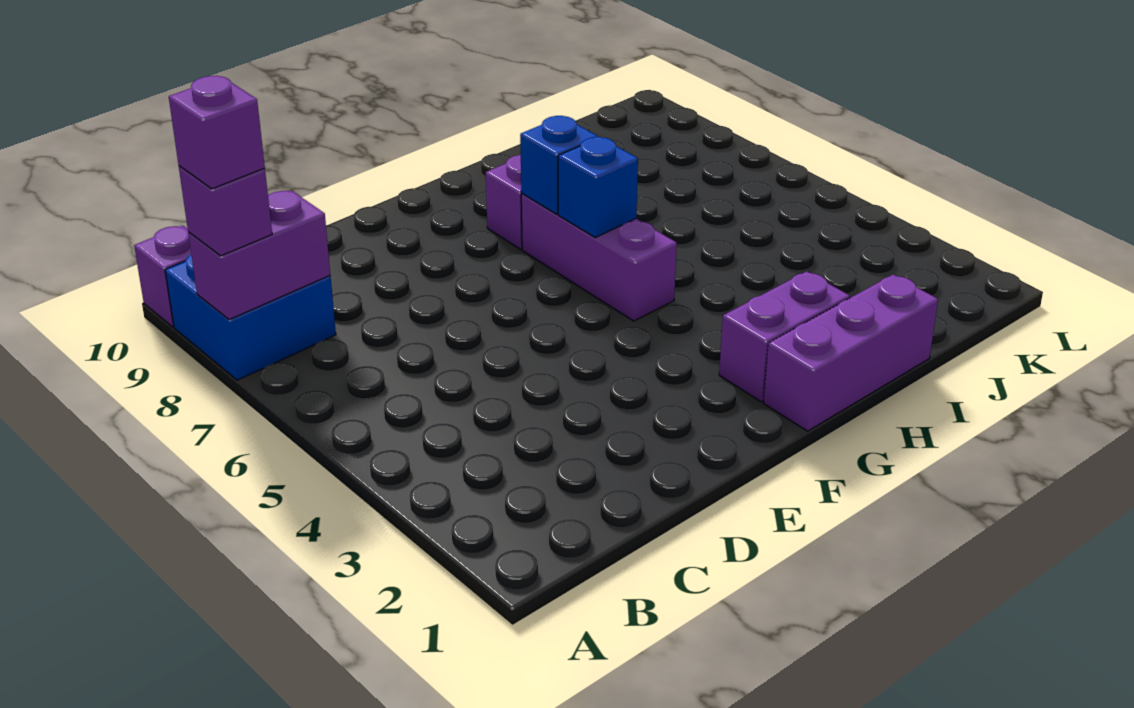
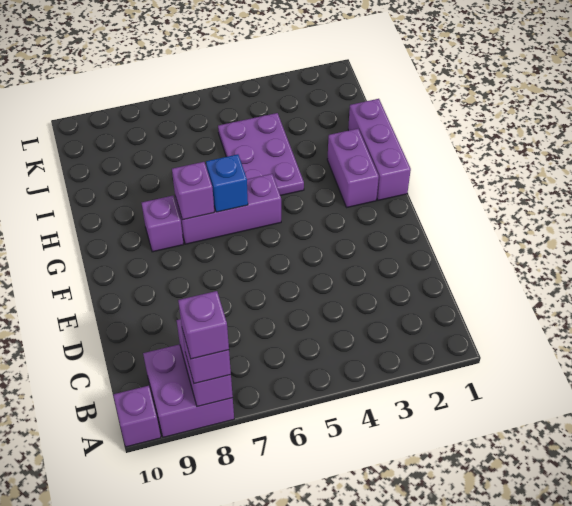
blue brick A8:B9 level 1 -> purple brick A8:B9 level 1
blue brick G7 level 2 -> purple brick G7 level 2
none -> purple plate H4:J5 level 1

